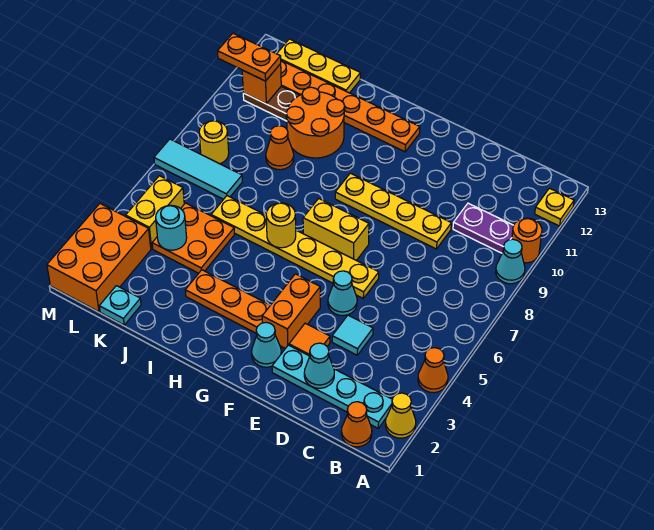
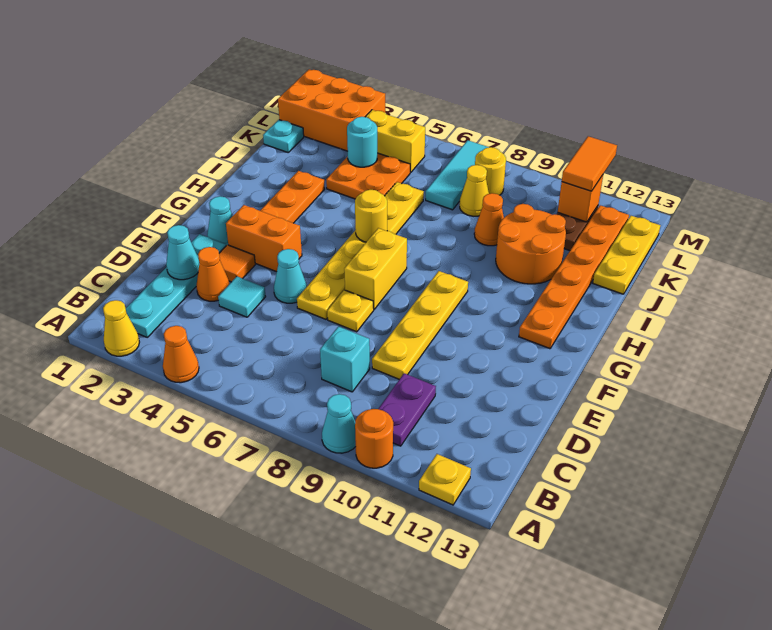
orange cone B1 level 1 -> orange cone D3 level 1
none -> cyan brick C8 level 1
none -> yellow plate E7 level 1
none -> yellow cone K8 level 1
orange plate L11:M11 level 3 -> orange tile L11:M11 level 3

